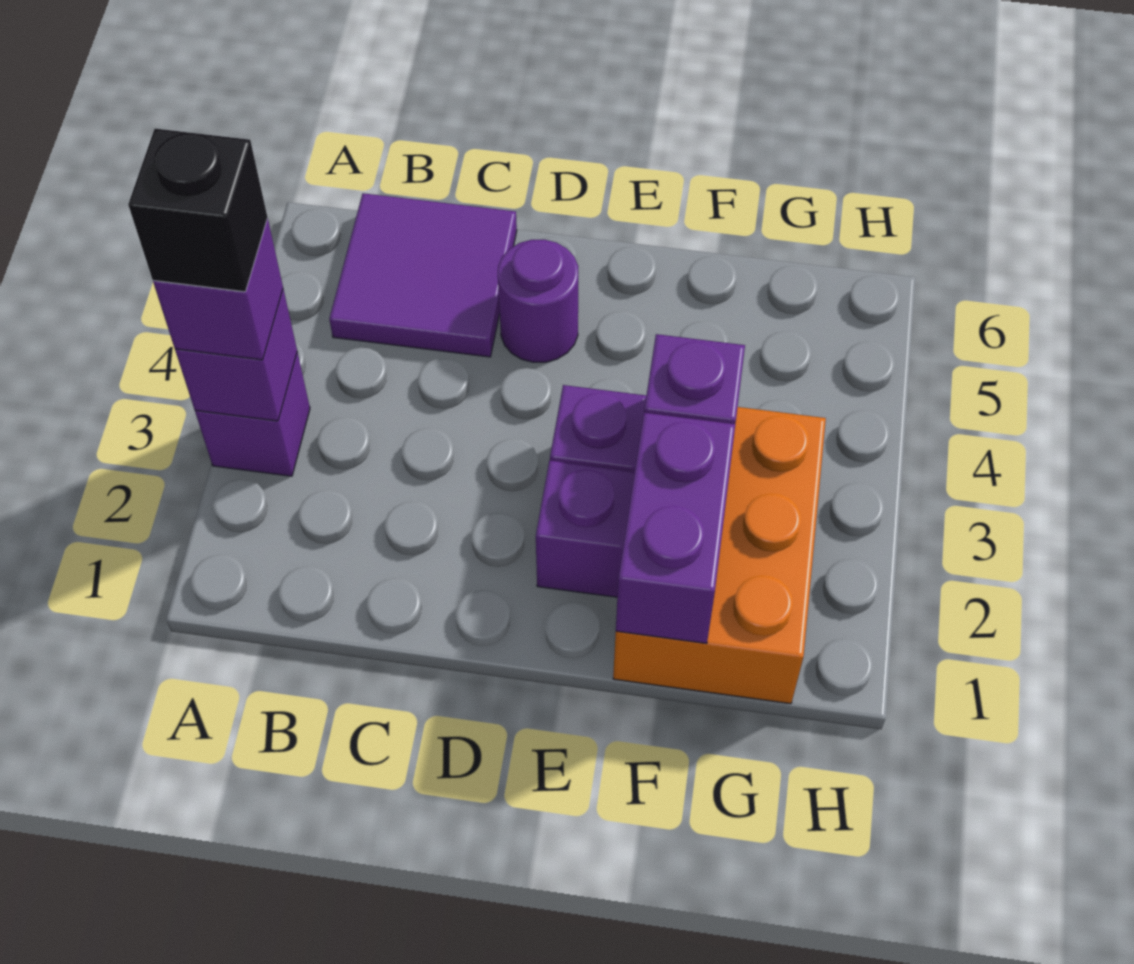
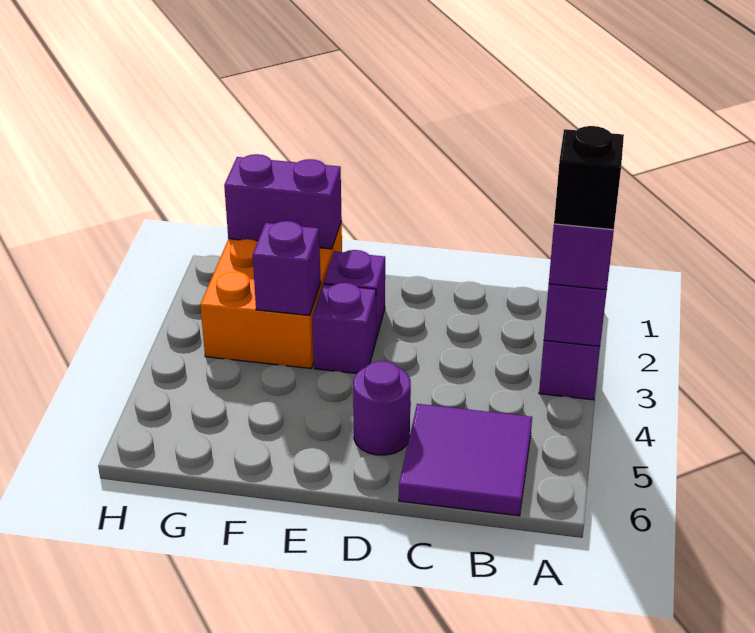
purple brick F1:F2 level 2 -> purple brick F1:G1 level 2

